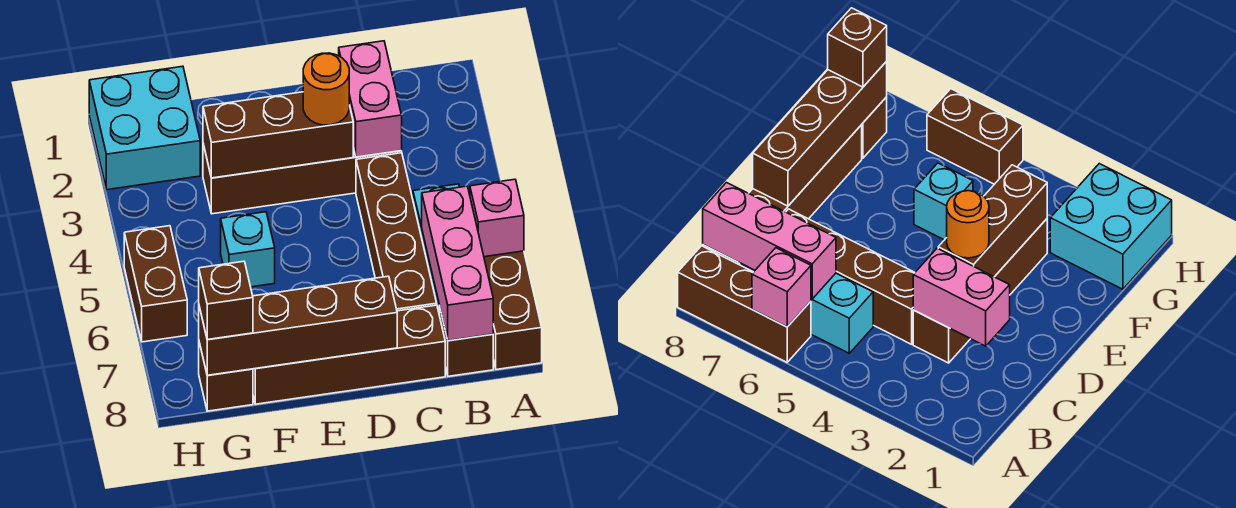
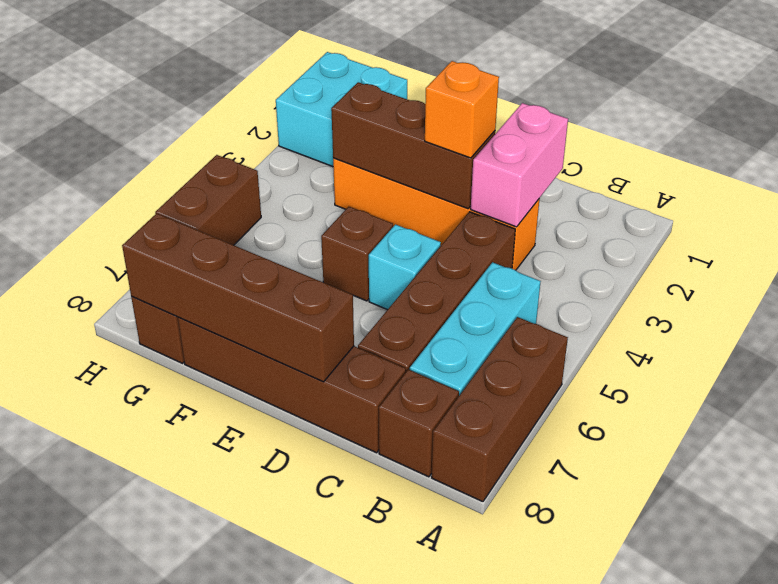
pink brick A6 level 2 -> none
pink brick B6:B8 level 2 -> none
brown brick C3:F3 level 1 -> orange brick C3:F3 level 1
orange round brick D3 level 3 -> orange brick D3 level 3
cyan brick F5 level 1 -> cyan brick D5 level 1
brown brick G8 level 3 -> brown brick E5 level 1

